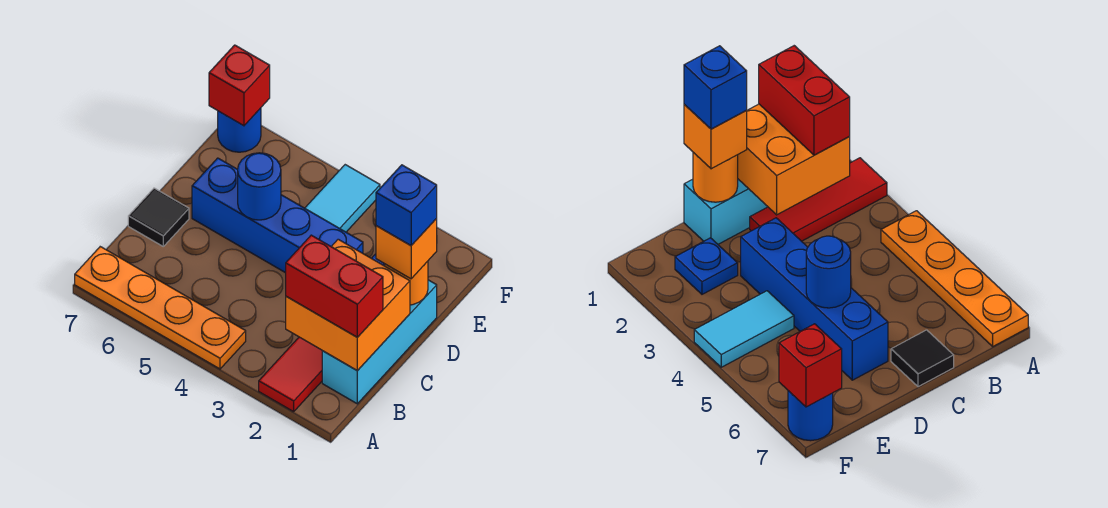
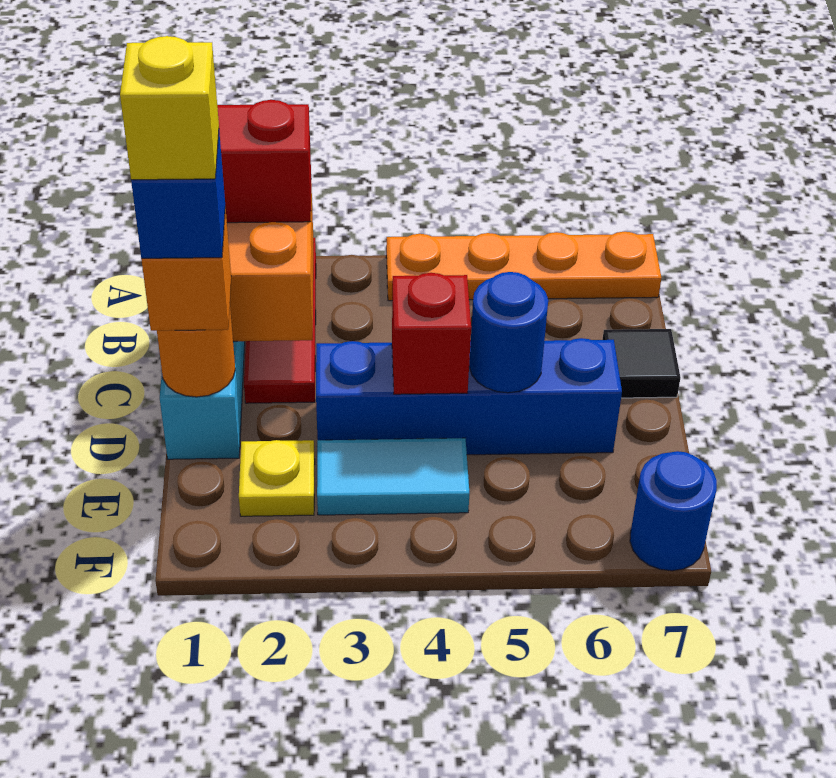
none -> yellow brick D1 level 5
blue plate E2 level 1 -> yellow plate E2 level 1
cyan tile E4:F4 level 1 -> cyan tile E3:E4 level 1
red brick F7 level 2 -> red brick D4 level 2

